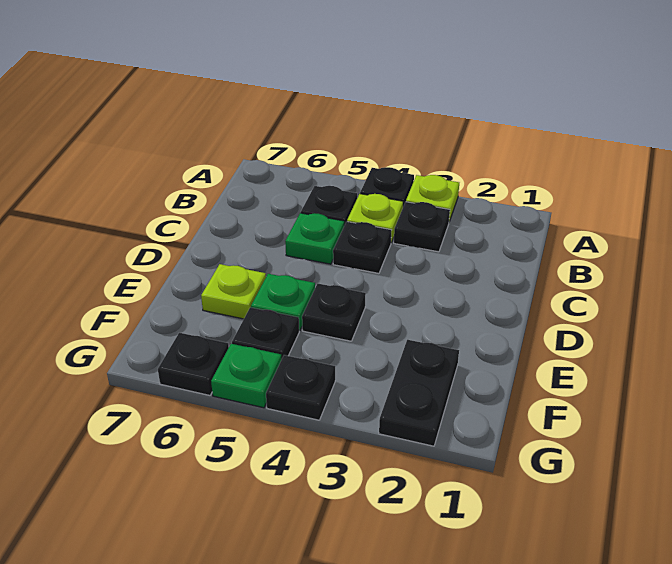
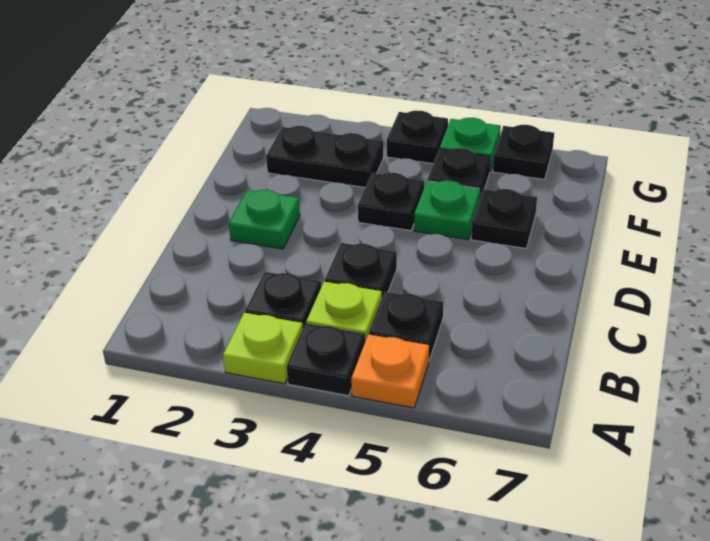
none -> orange plate A5 level 1
green plate C5 level 1 -> green plate D2 level 1
lime plate E6 level 1 -> black plate E6 level 1
black plate F2:G2 level 1 -> black plate F2:F3 level 1

